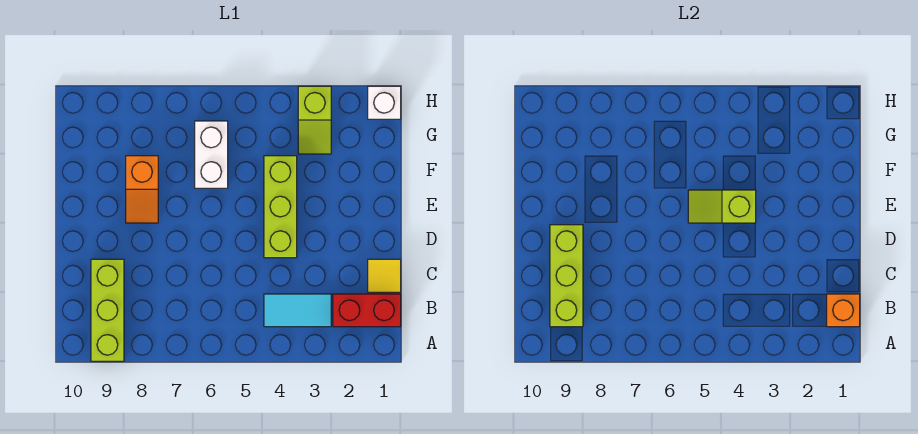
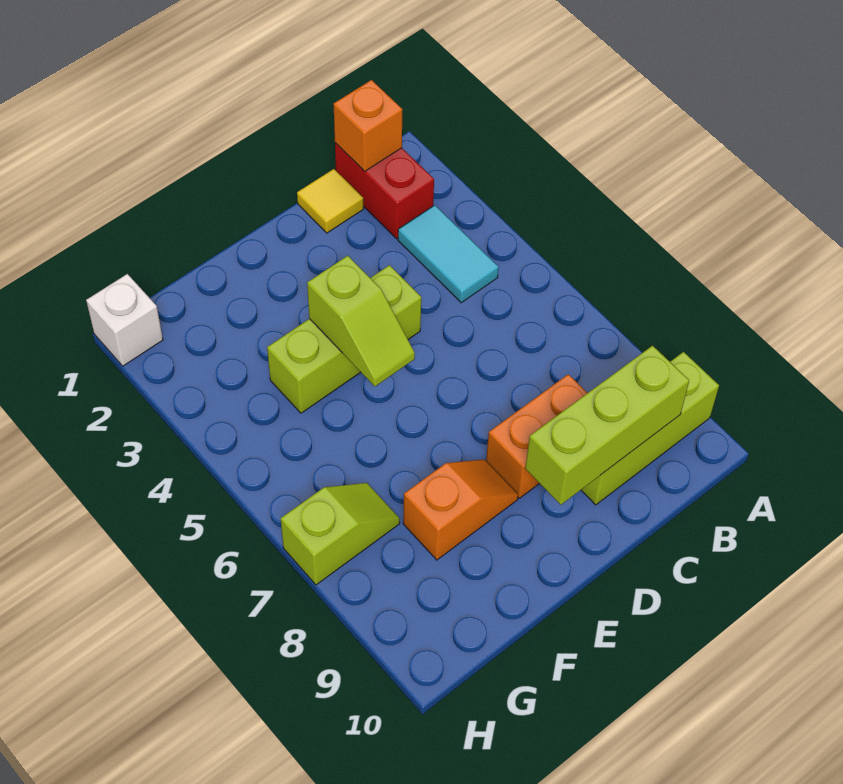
none -> orange brick C8:D8 level 1
white brick F6:G6 level 1 -> none
lime slope G3:H3 level 1 top H -> lime slope G7:H7 level 1 top H

